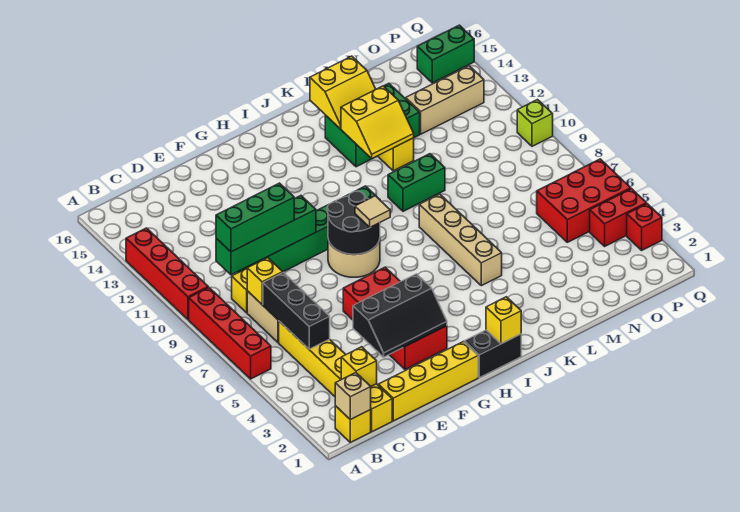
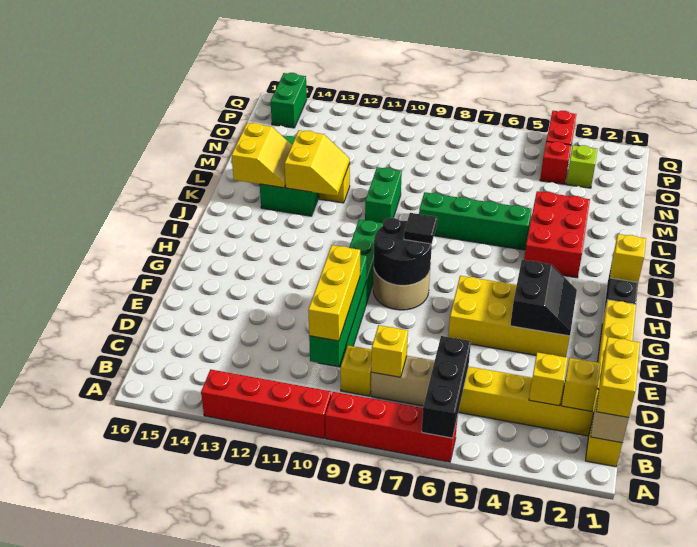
none -> yellow brick B1:C1 level 3
none -> yellow brick C3 level 2
black brick C5:C7 level 2 -> black brick A6:C6 level 2
green brick C10:E10 level 3 -> yellow brick C10:E10 level 3
black slope E3:G4 level 2 top 4 -> black slope F3:G4 level 2 top 4
red brick F3:G6 level 1 -> yellow brick F3:G6 level 1
tan tile H8 level 3 -> black tile H8 level 3
tan brick K5:K8 level 1 -> green brick K5:K8 level 1
tan brick N13:P13 level 1 -> none
red brick O5:Q6 level 1 -> red brick J3:L4 level 1
red brick Q3 level 1 -> red brick O4 level 1
lime brick Q10 level 1 -> lime brick O3 level 1

